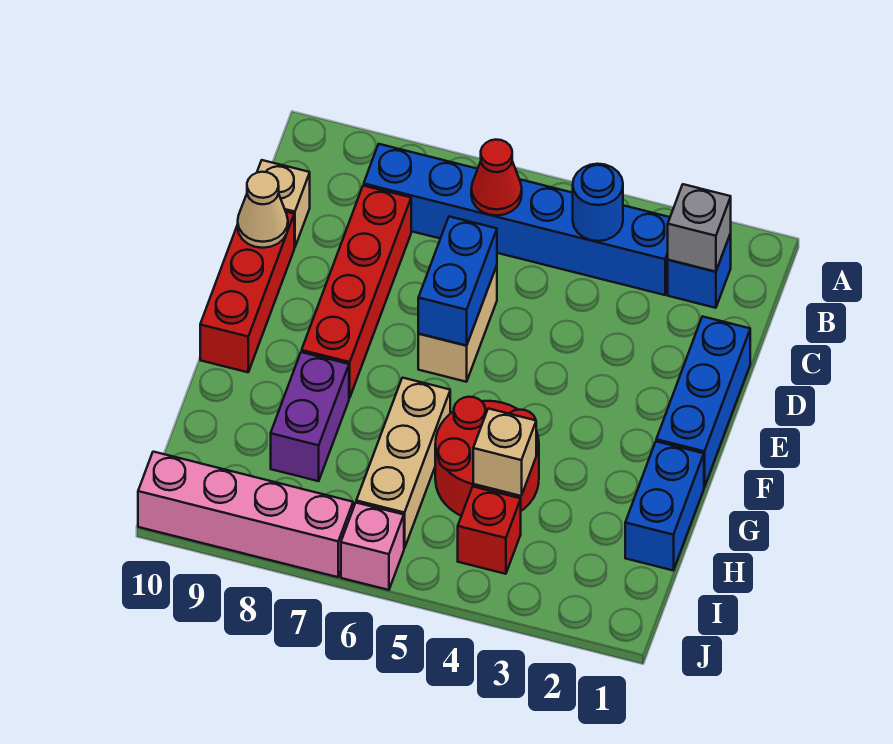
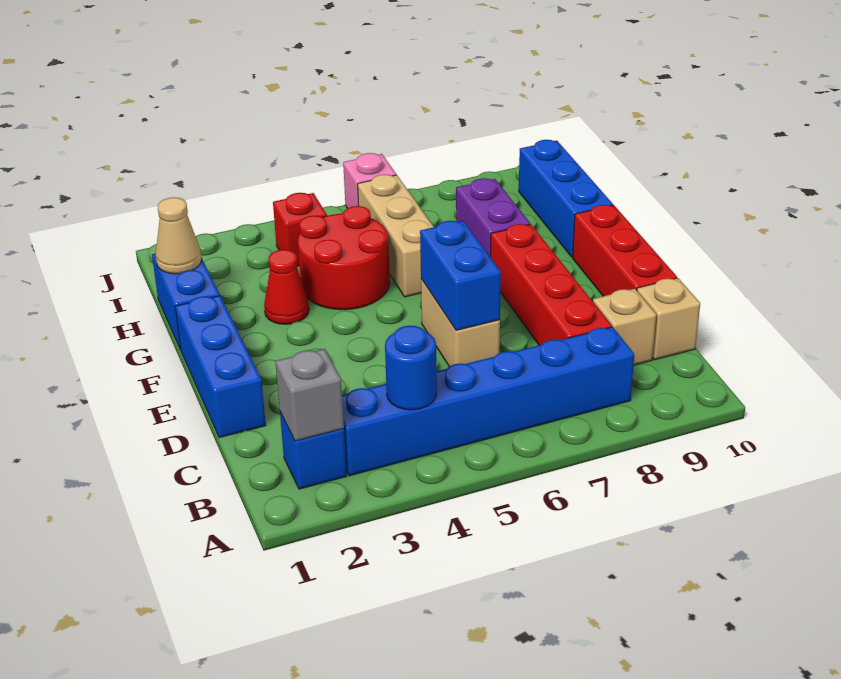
red cone B6 level 2 -> red cone G3 level 1
tan cone D10 level 2 -> tan cone H1 level 2
none -> blue brick G10:I10 level 1
tan brick H4 level 2 -> tan brick C9 level 1
pink brick J7:J10 level 1 -> none

